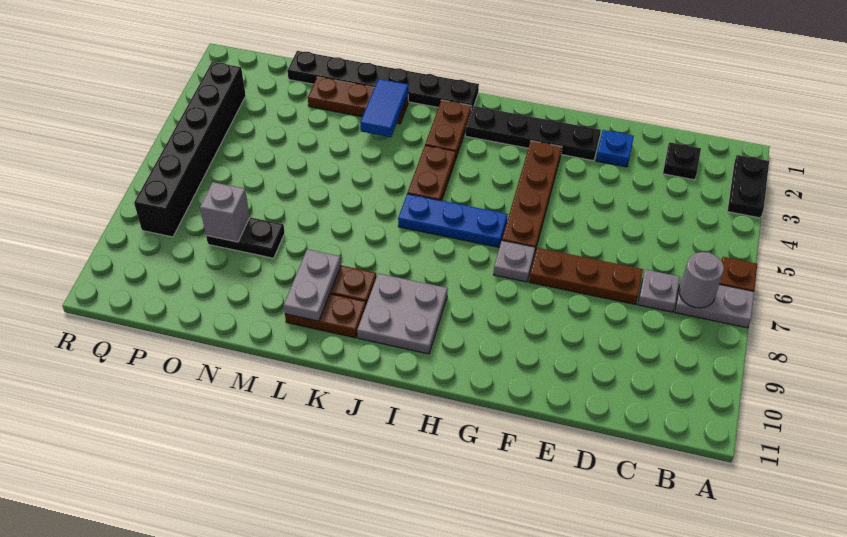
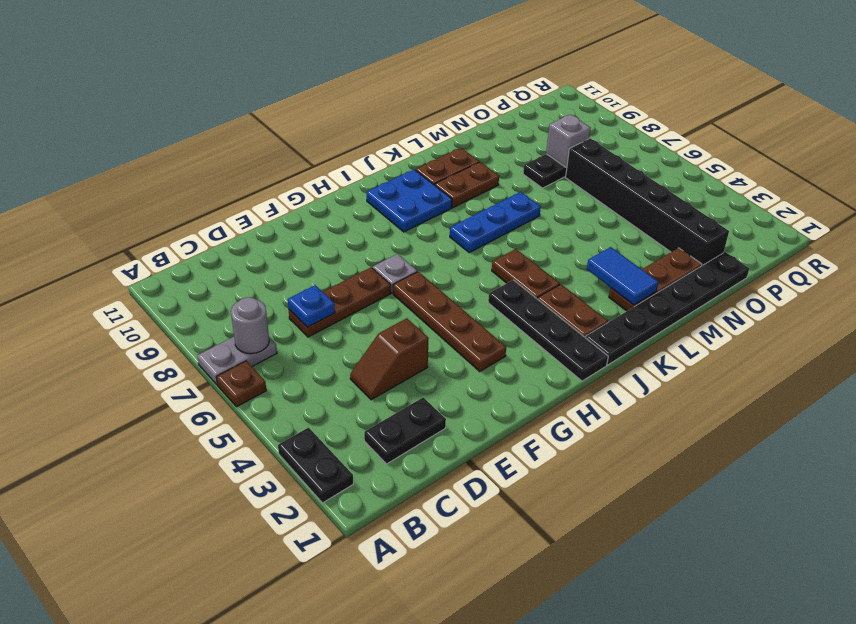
black plate C2 level 1 -> black plate C2:D2 level 1
grey plate C7 level 1 -> none
none -> brown slope D4:E4 level 1 top E
blue plate E2 level 1 -> blue plate D7 level 2
black plate F2:I2 level 1 -> black plate I1:I4 level 1
blue plate H6:J6 level 1 -> blue plate J7:L7 level 1
grey plate I9:J10 level 1 -> blue plate I9:J10 level 1
grey plate L9:L10 level 2 -> none
black brick Q3:Q8 level 1 -> black brick O2:O7 level 1

